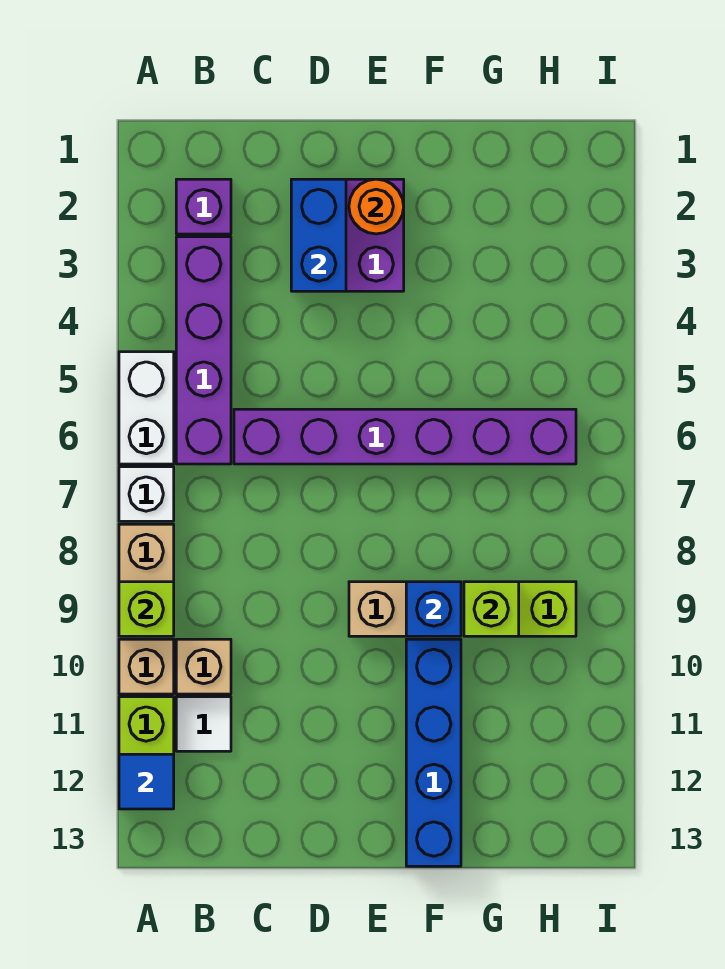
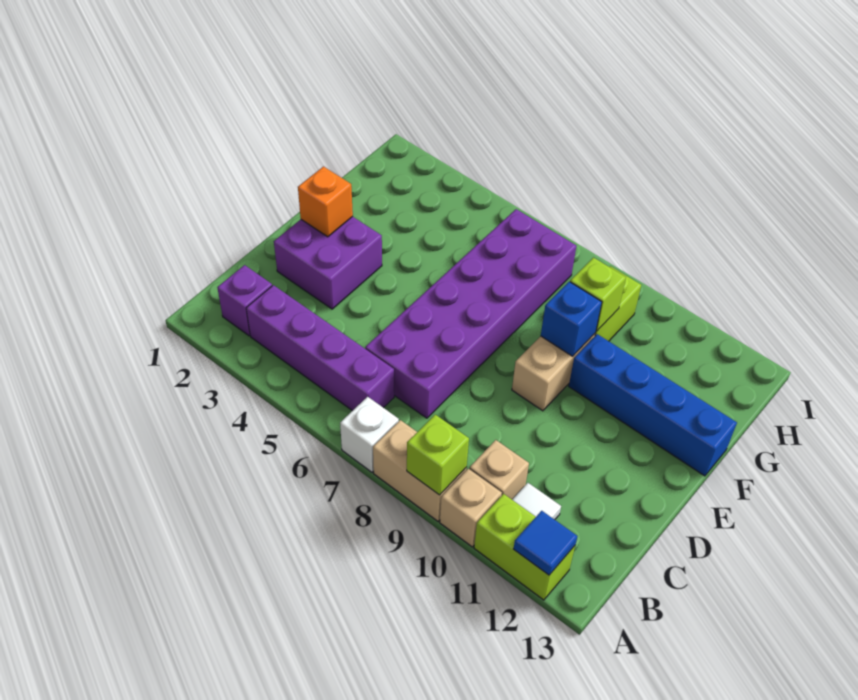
white brick A5:A6 level 1 -> none
purple brick C6:H6 level 1 -> purple brick C6:H7 level 1
blue brick D2:D3 level 2 -> none
orange round brick E2 level 2 -> orange brick E2 level 2

